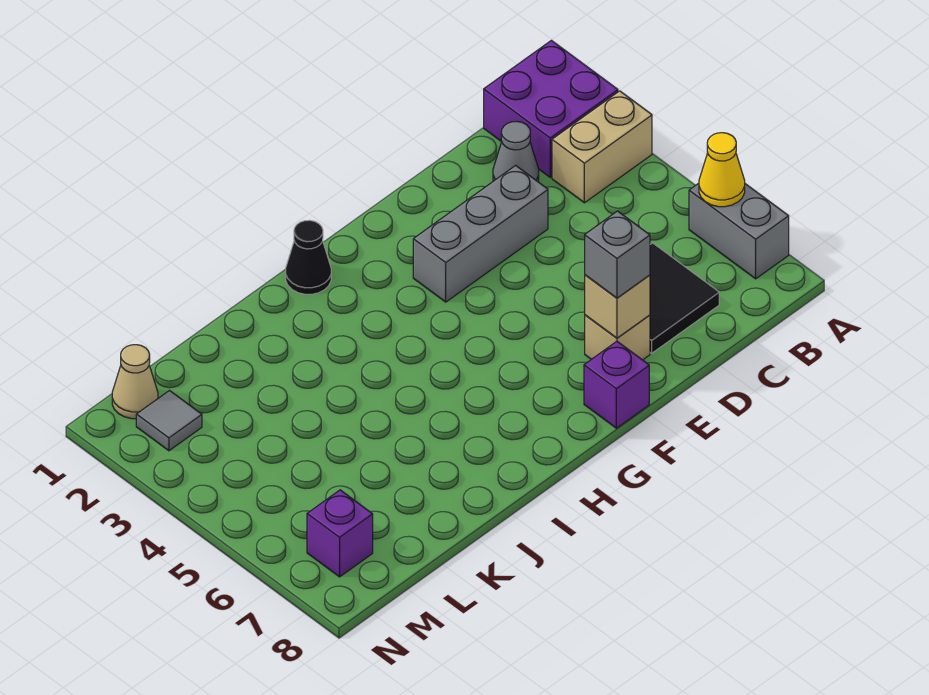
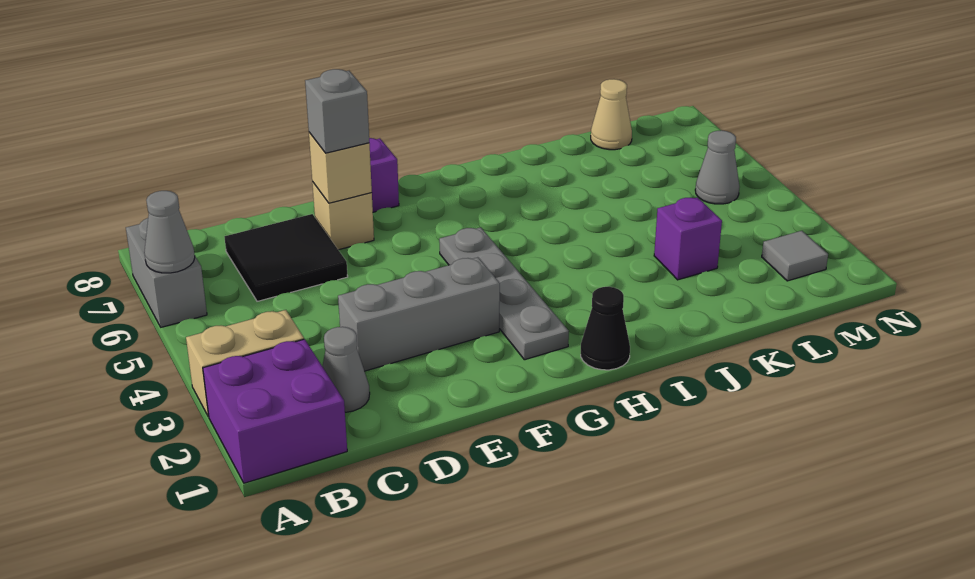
yellow cone A6 level 2 -> grey cone A6 level 2
none -> grey plate G2:G5 level 1
tan cone M1 level 1 -> tan cone L8 level 1
none -> grey cone M5 level 1
purple brick M7 level 1 -> purple brick K3 level 1

